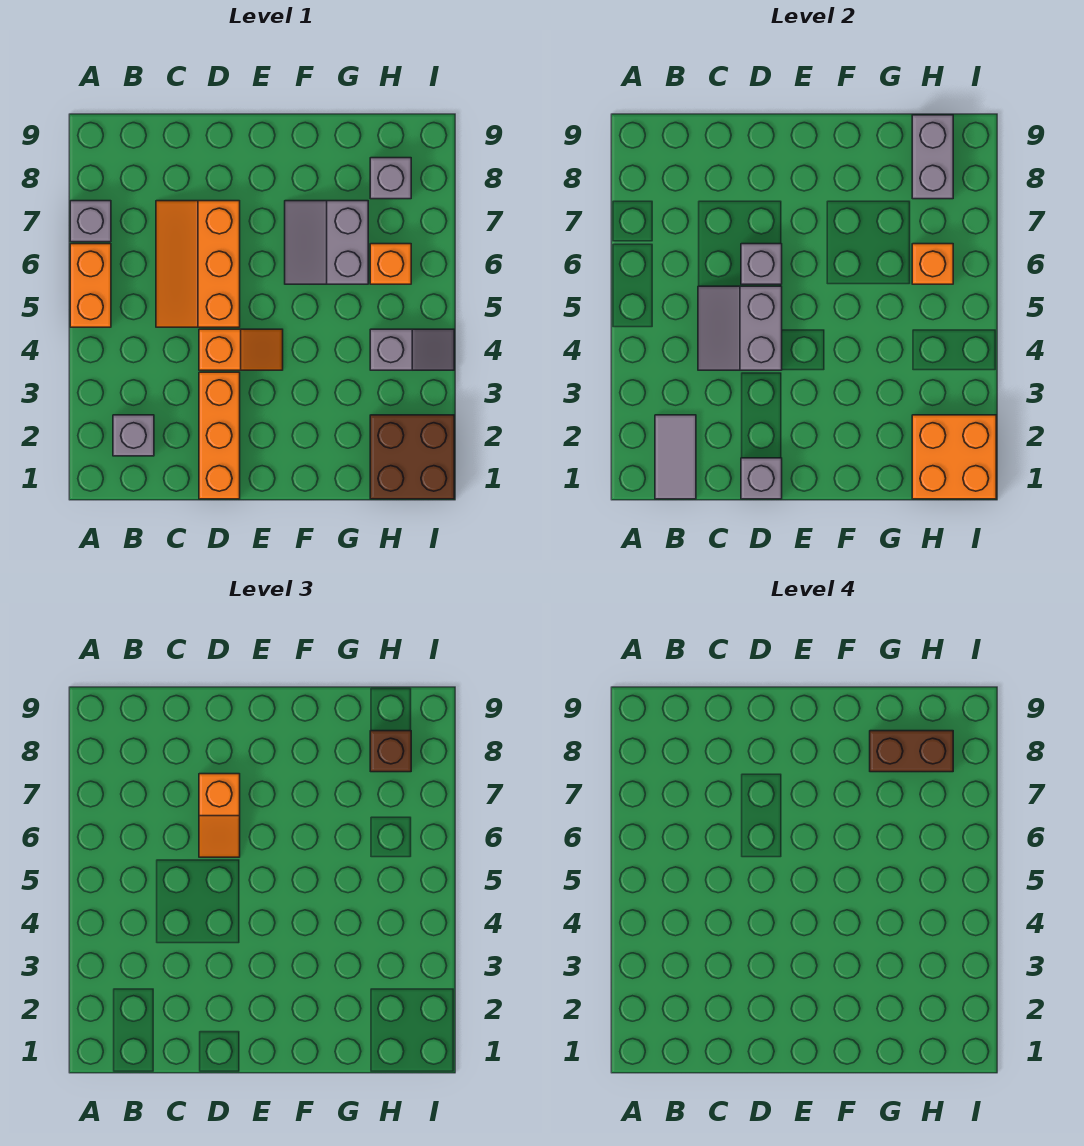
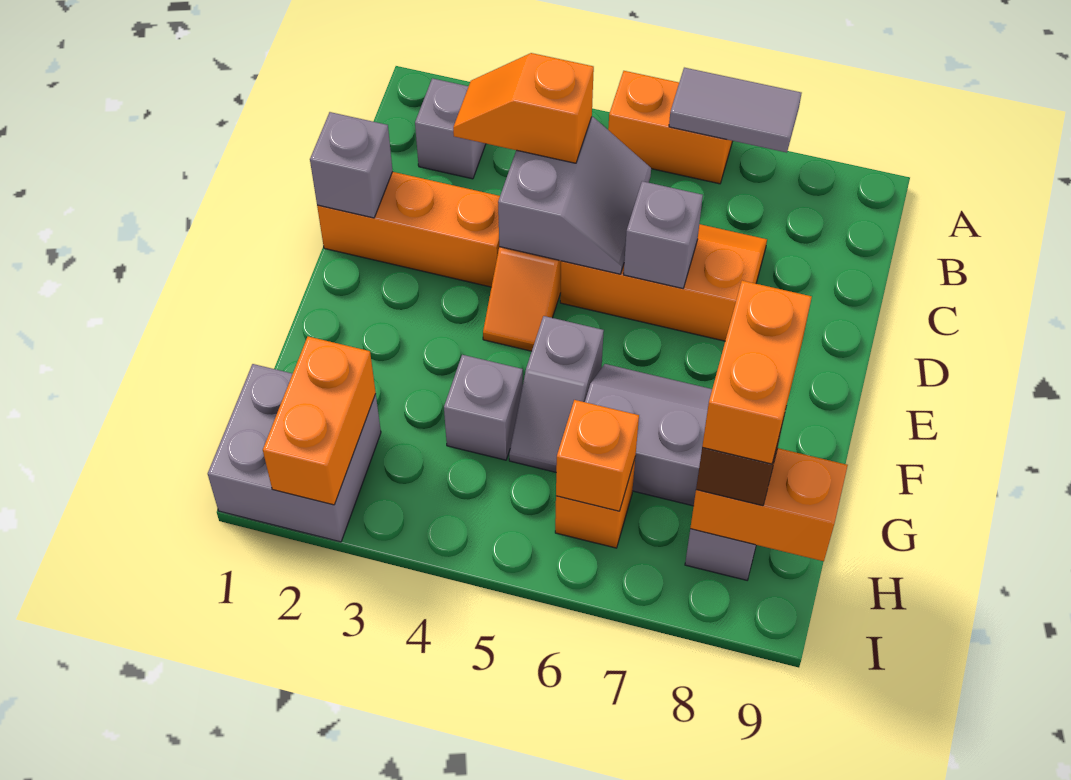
grey brick A7 level 1 -> grey brick G4 level 1
grey tile B1:B2 level 2 -> grey tile A6:A7 level 2
grey slope C4:D5 level 2 top D -> grey slope C4:D5 level 2 top 4
orange slope D6:D7 level 3 top 7 -> orange slope C3:C4 level 3 top 4
brown brick G8:H8 level 4 -> orange brick G8:H8 level 4
brown brick H1:I2 level 1 -> grey brick H1:I2 level 1
orange brick H1:I2 level 2 -> orange brick H2:I2 level 2
grey slope H4:I4 level 1 top H -> grey slope F5:G5 level 1 top F
grey brick H8:H9 level 2 -> orange brick H8:H9 level 2

